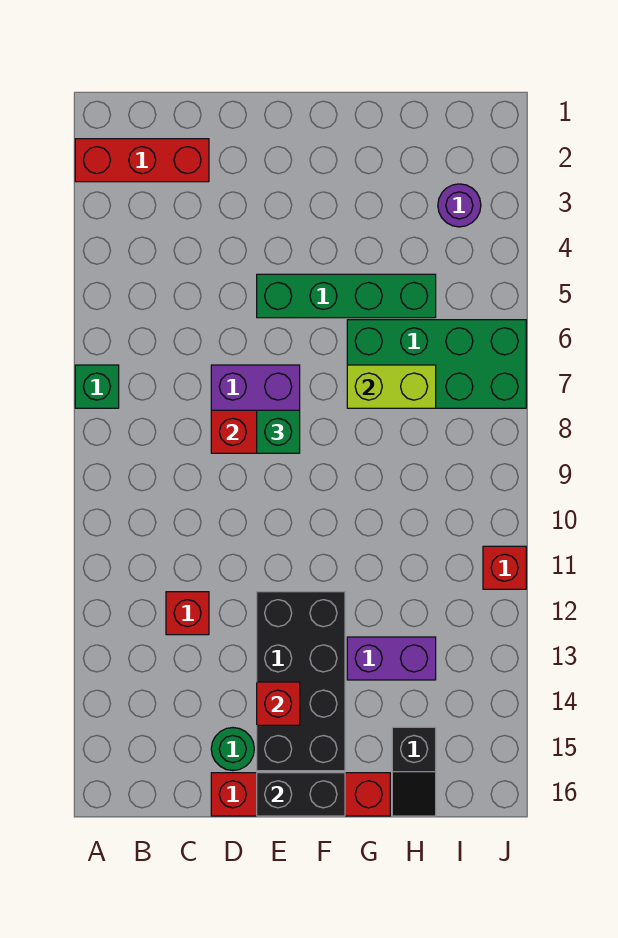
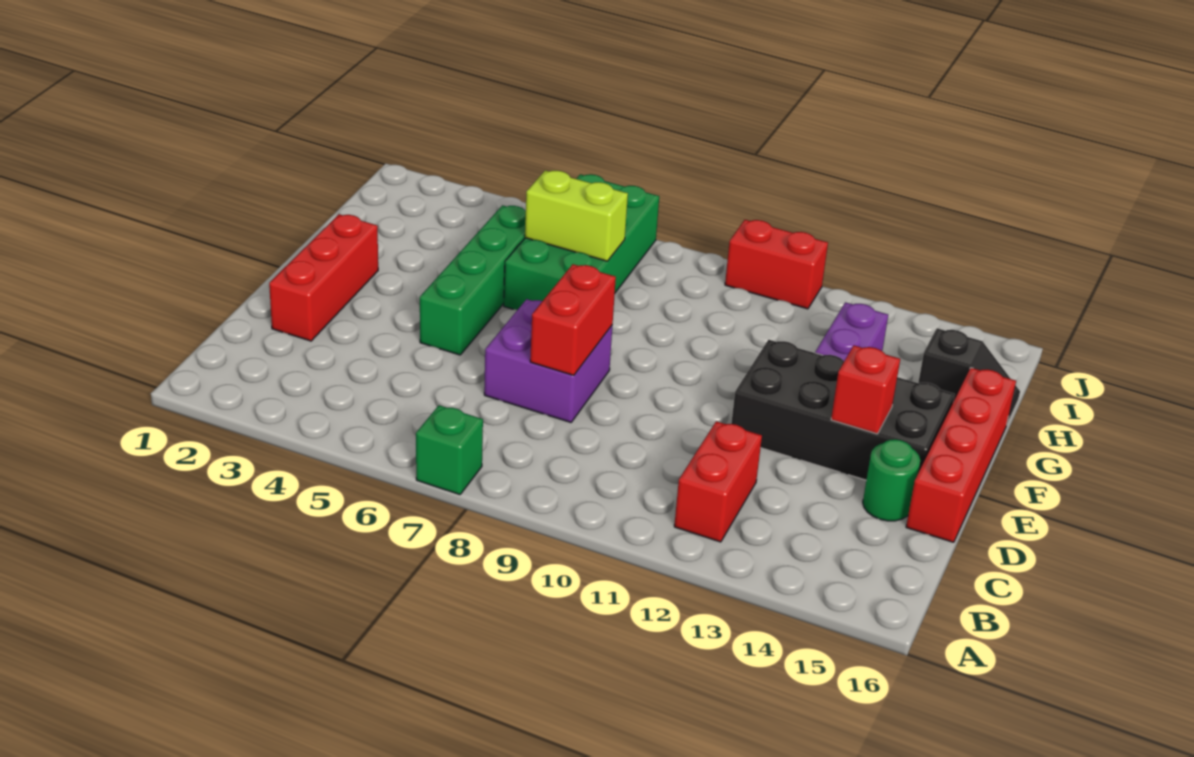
red brick A2:C2 level 1 -> red brick D2:F2 level 1
red brick C12 level 1 -> red brick B12:C12 level 1
green brick E8 level 3 -> none
black brick E16:F16 level 2 -> none
lime brick G7:H7 level 2 -> lime brick H6:H7 level 2
purple round brick I3 level 1 -> none
red brick J11 level 1 -> red brick J10:J11 level 1

